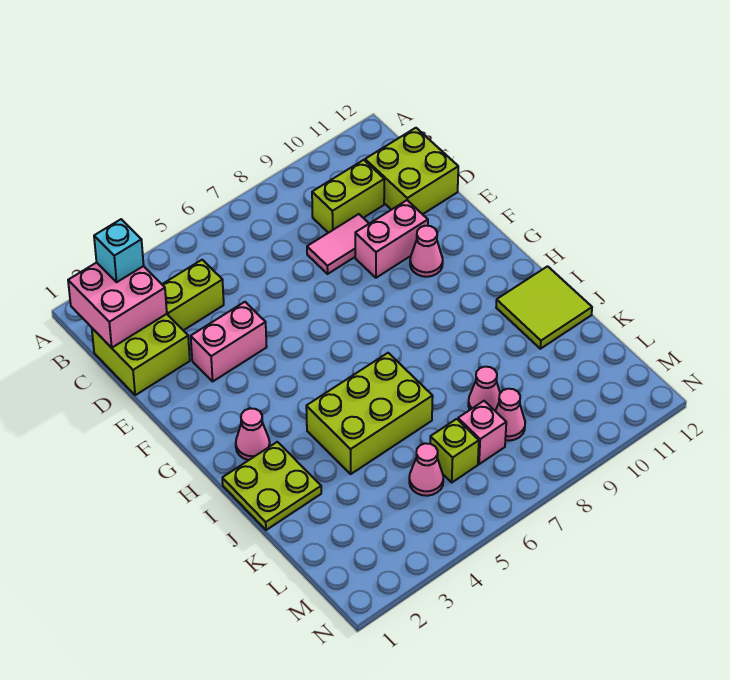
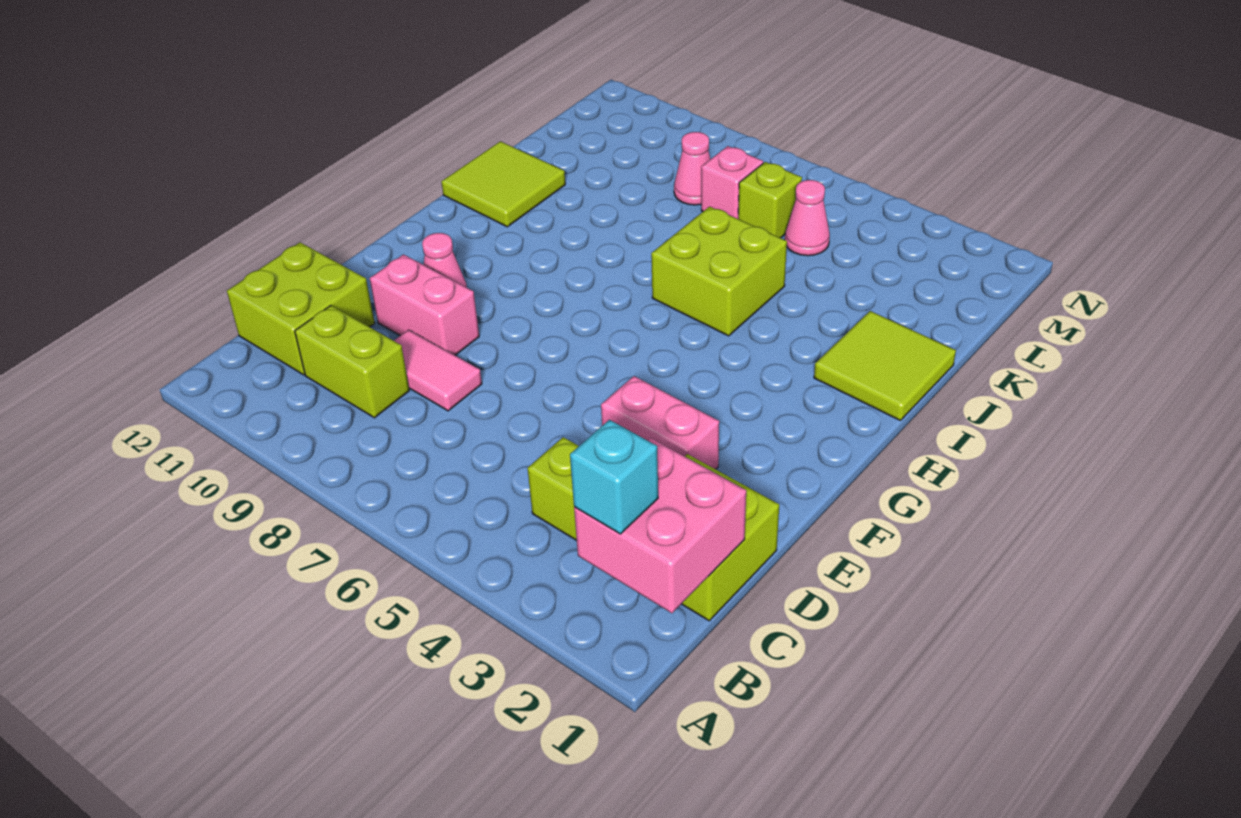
pink cone H2 level 1 -> none
lime plate I1:J2 level 1 -> lime tile I1:J2 level 1
lime brick I4:J6 level 1 -> lime brick I5:J6 level 1
pink cone K8 level 1 -> none

